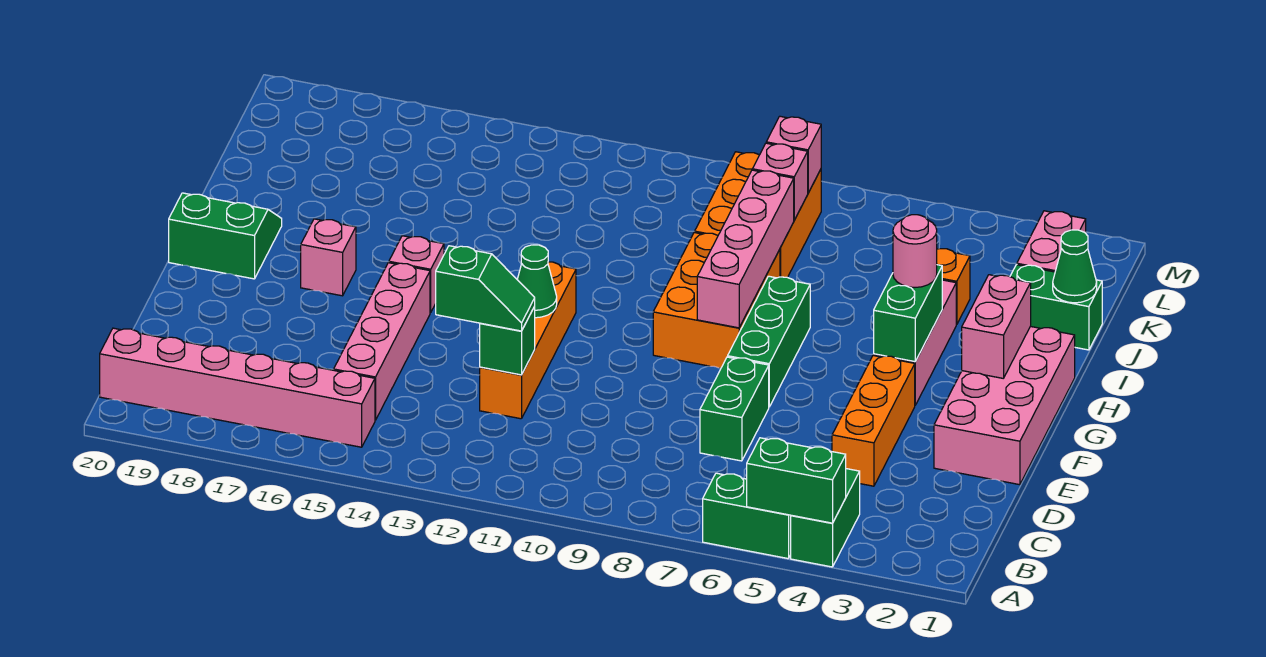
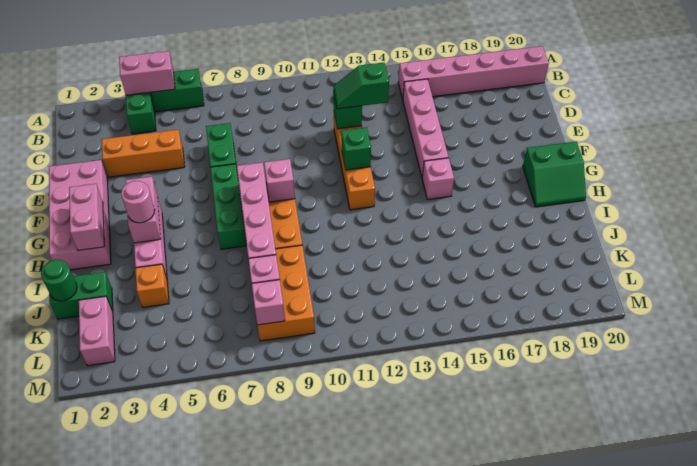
green brick A4:A5 level 2 -> pink brick A4:A5 level 2
orange brick D4:F4 level 1 -> orange brick D3:D5 level 1
green cone F12 level 2 -> green brick F12 level 2
green brick G4:H4 level 2 -> pink brick G4:H4 level 2
pink brick G17 level 1 -> pink brick G9 level 2
green cone J1 level 2 -> green round brick J1 level 2

